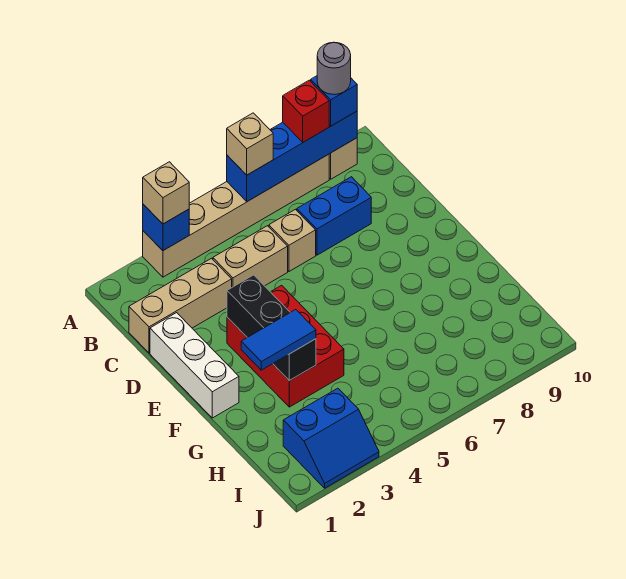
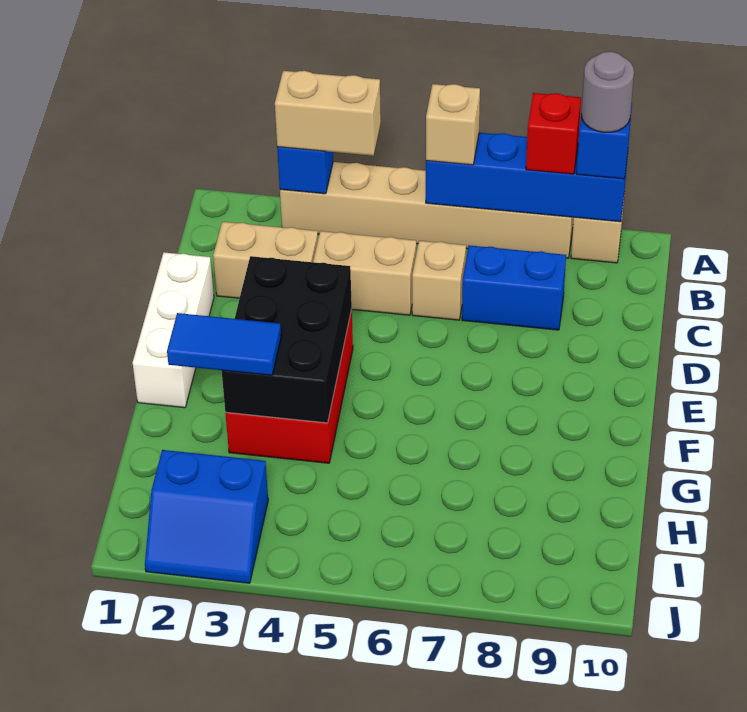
tan brick A3 level 3 -> tan brick A3:A4 level 3
tan brick C1:C3 level 1 -> tan brick C2:C3 level 1
black brick E3:G3 level 2 -> black brick E3:G4 level 2

